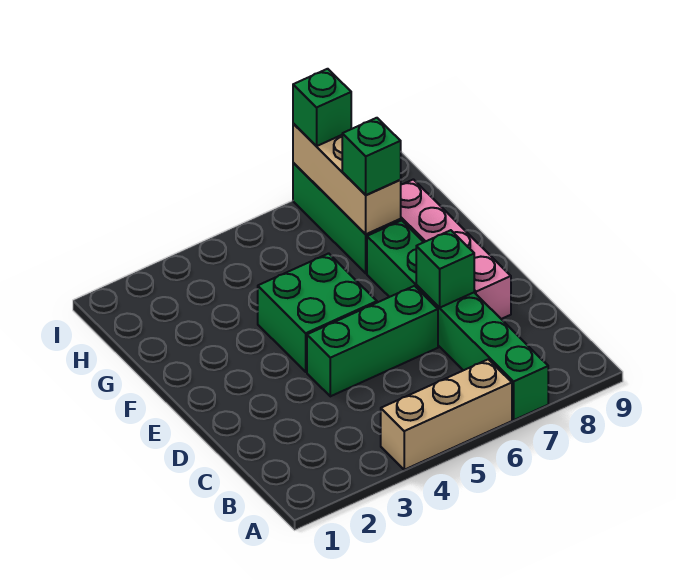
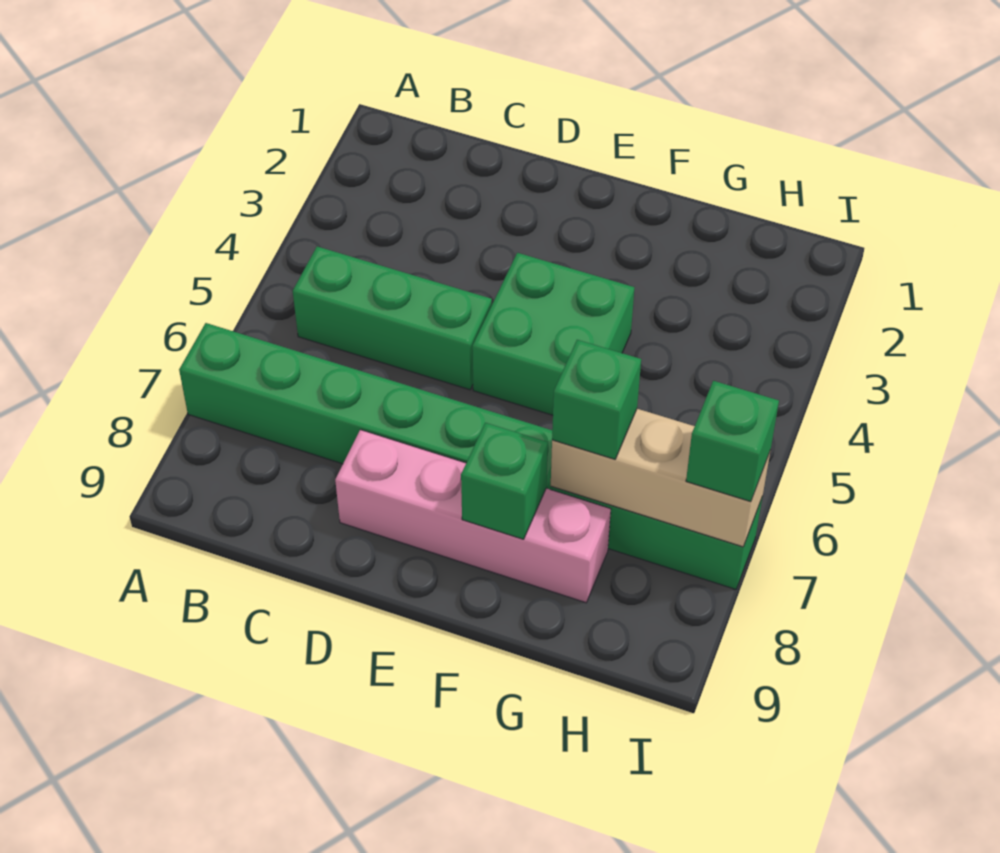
tan brick A4:A6 level 1 -> none
green brick D4:D6 level 1 -> green brick B5:D5 level 1
green brick D7 level 2 -> green brick F8 level 2

